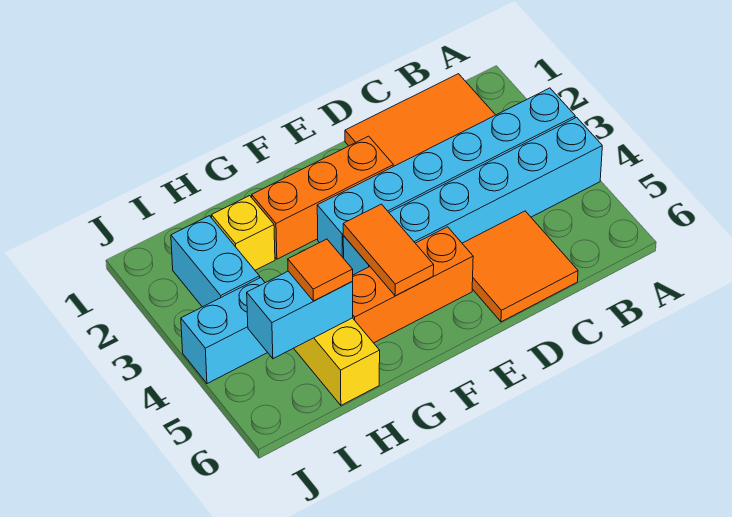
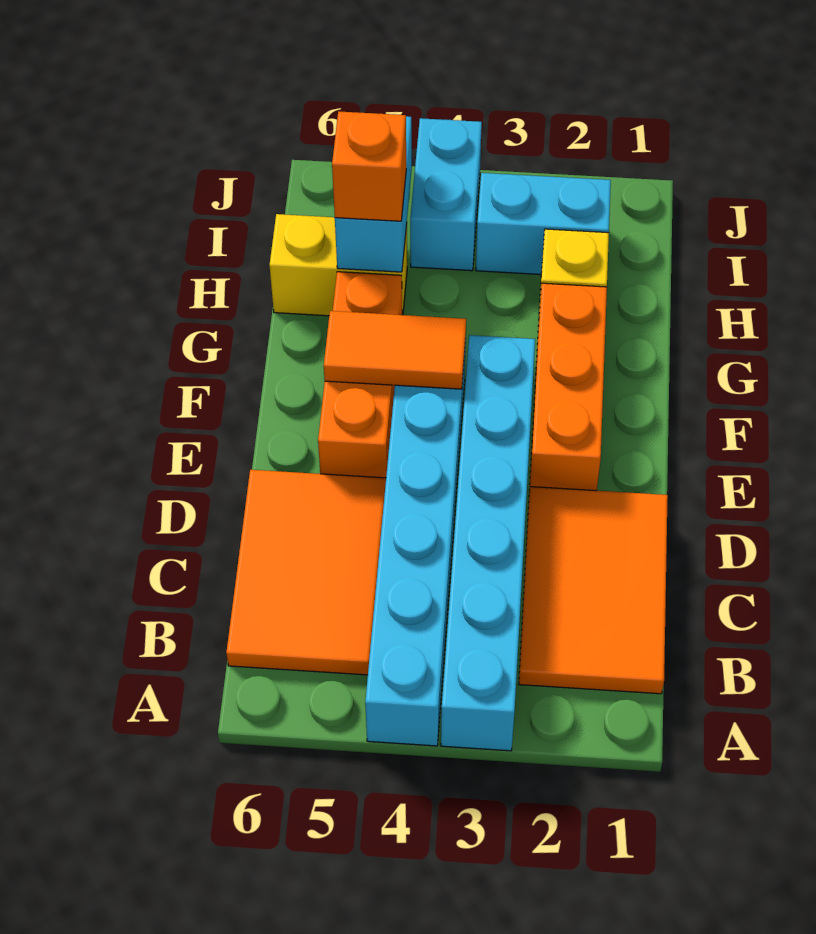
orange tile C5:D6 level 1 -> orange tile B5:D6 level 1
orange tile H5 level 3 -> orange brick H5 level 3

